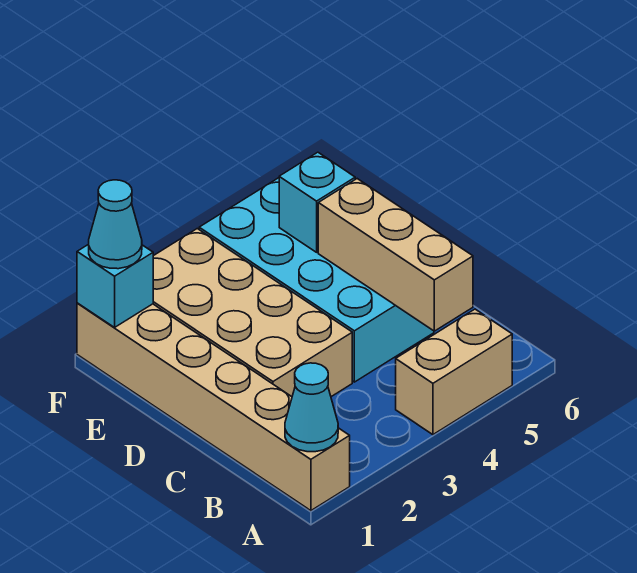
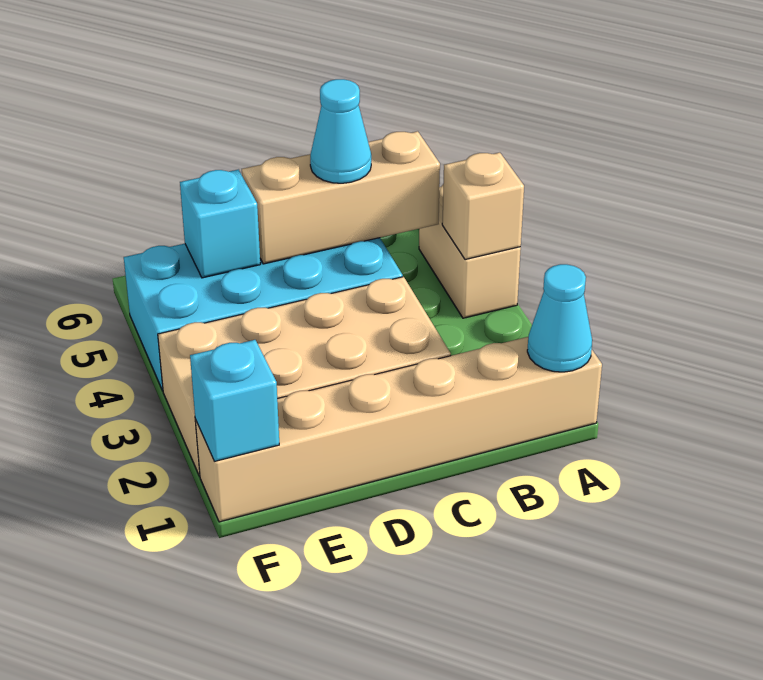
none -> tan brick A4 level 2
cyan cone F1 level 3 -> cyan cone C5 level 3

